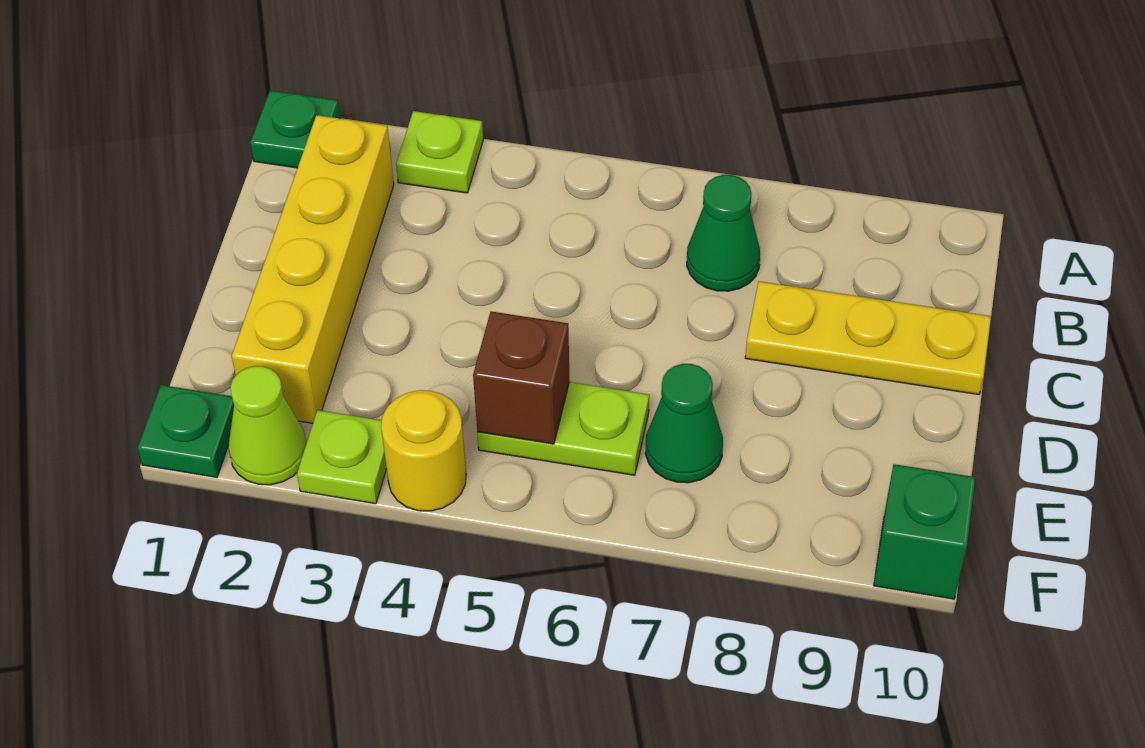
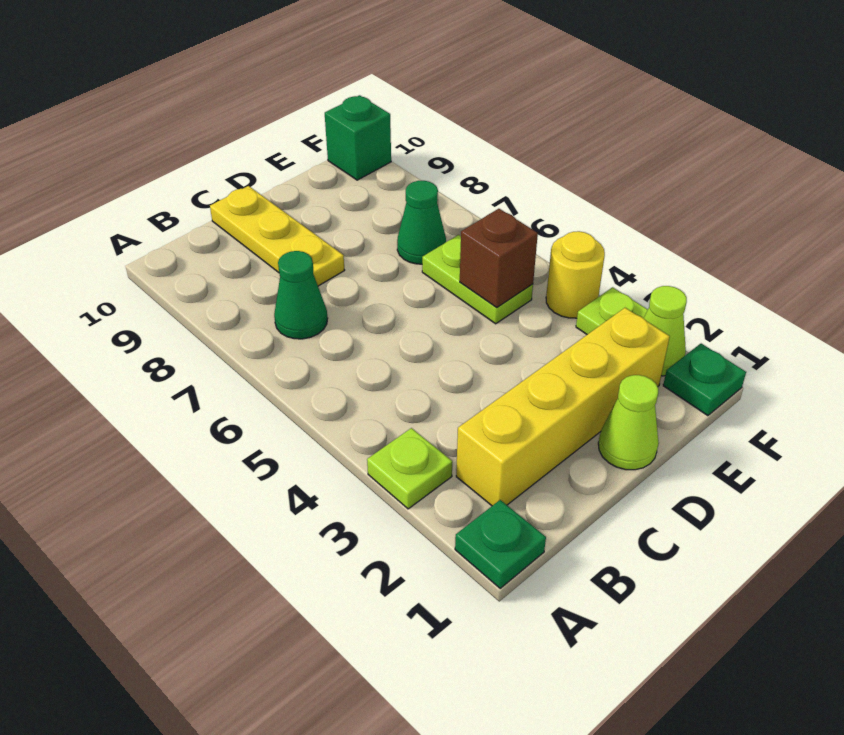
none -> lime cone D1 level 1

